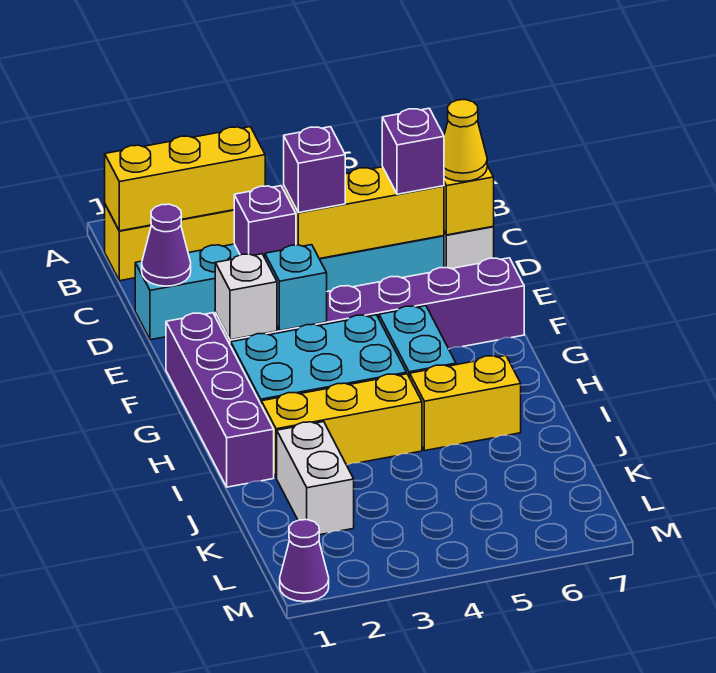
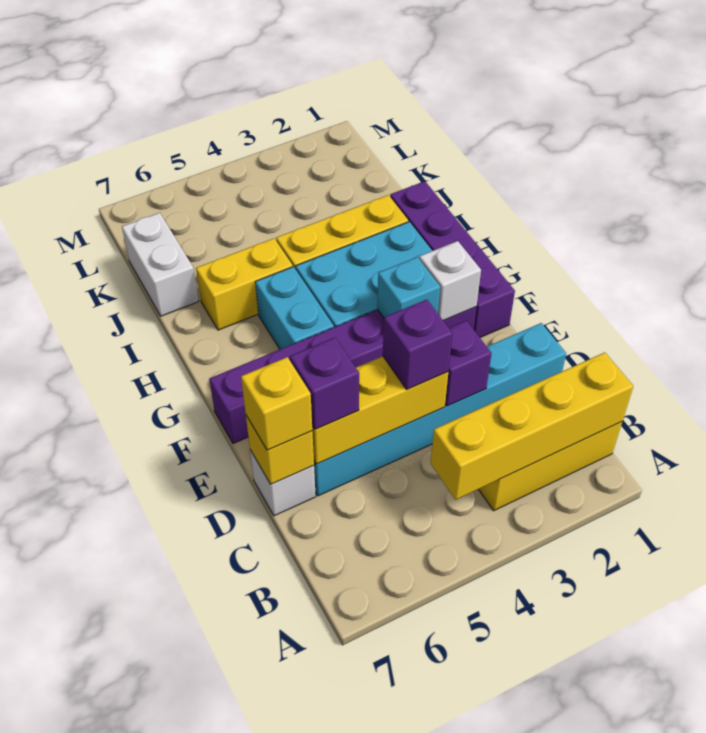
yellow brick B1:B3 level 2 -> yellow brick B1:B4 level 2
purple cone D1 level 2 -> none
yellow cone D7 level 3 -> yellow brick D7 level 3
white brick J2:K2 level 1 -> white brick J7:K7 level 1
purple cone M1 level 1 -> none

